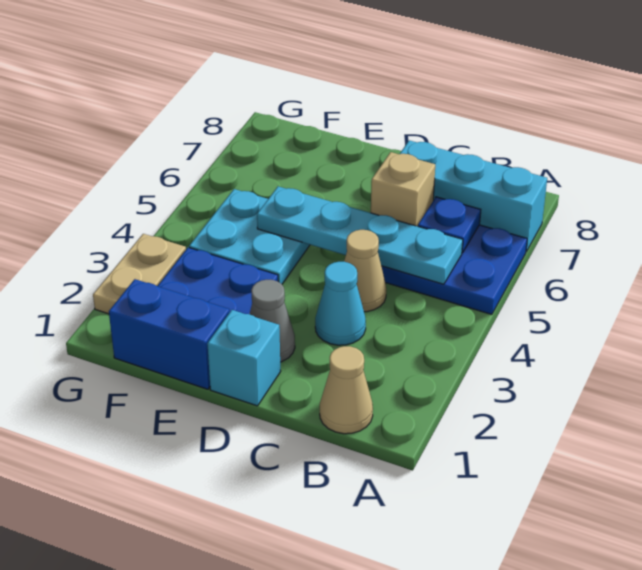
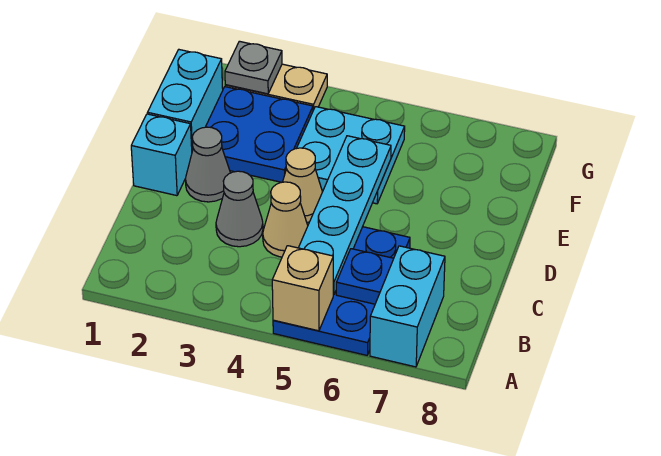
cyan brick A7:C7 level 1 -> cyan brick A7:B7 level 1
tan cone B1 level 1 -> tan cone D4 level 1
cyan cone C3 level 1 -> grey cone C3 level 1
tan brick C6 level 2 -> tan brick A5 level 2
blue brick E1:F1 level 1 -> cyan brick E1:F1 level 1
none -> grey plate G2 level 2

